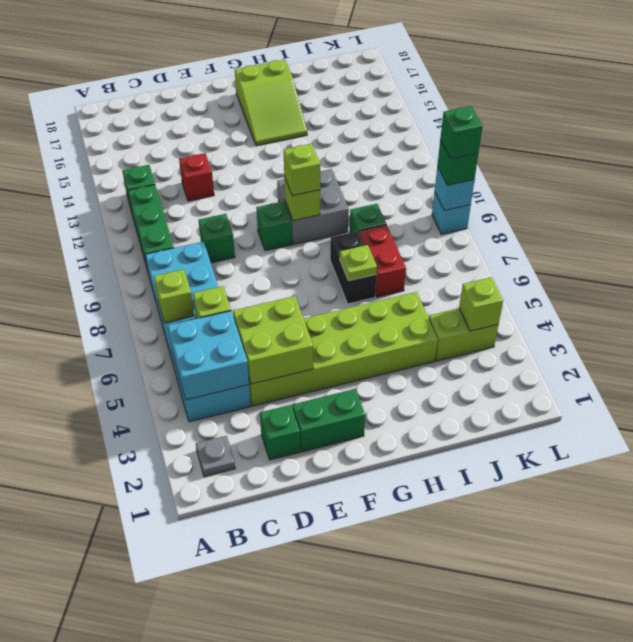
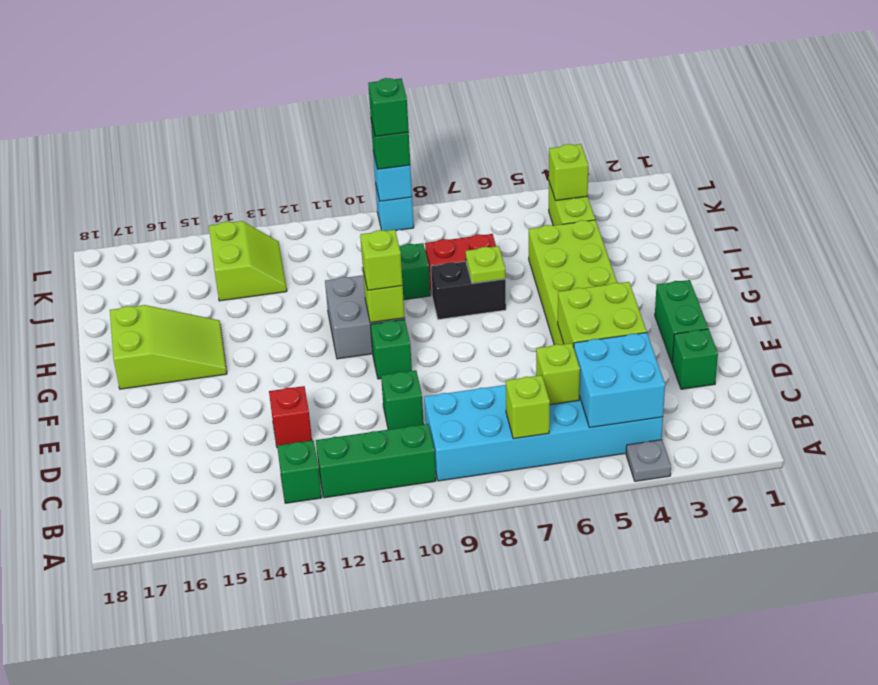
grey plate B2 level 1 -> grey plate A4 level 1
none -> lime slope J13:K14 level 1 top 14

